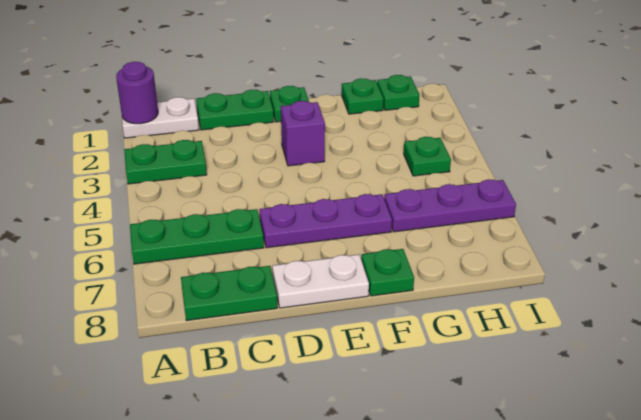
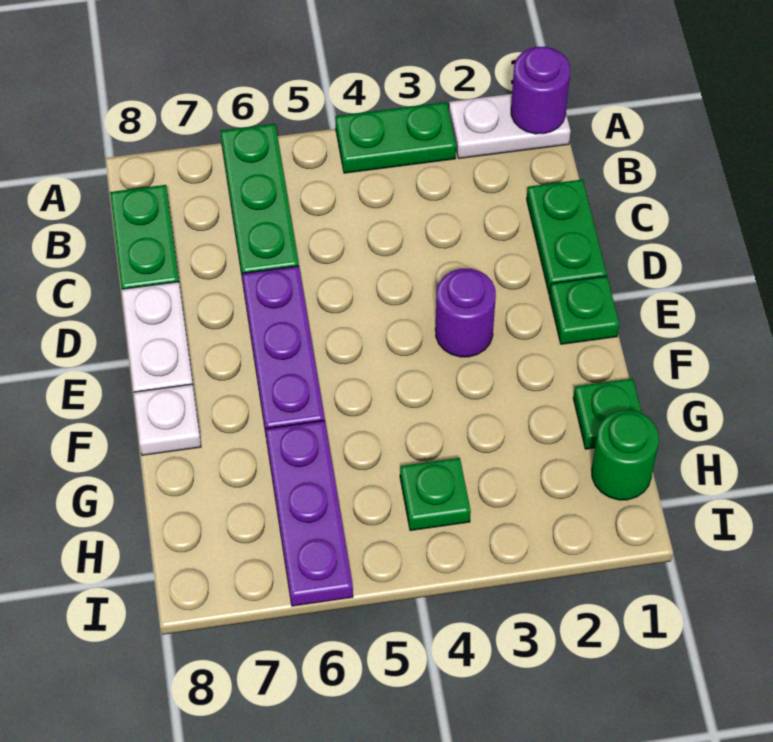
white plate A1:B1 level 1 -> white plate A1:A2 level 1
green plate A3:B3 level 1 -> green plate A3:A4 level 1
purple brick E3 level 1 -> purple round brick E3 level 1
green plate F8 level 1 -> white plate F8 level 1
green plate H1 level 1 -> green round brick H1 level 1

